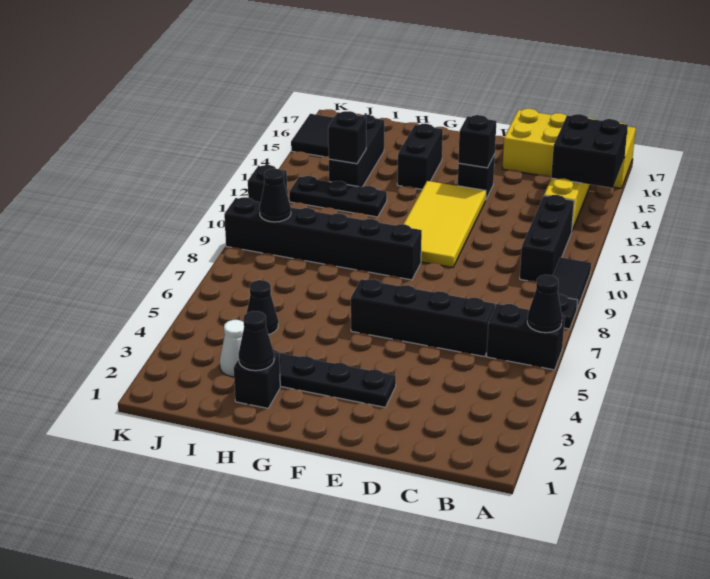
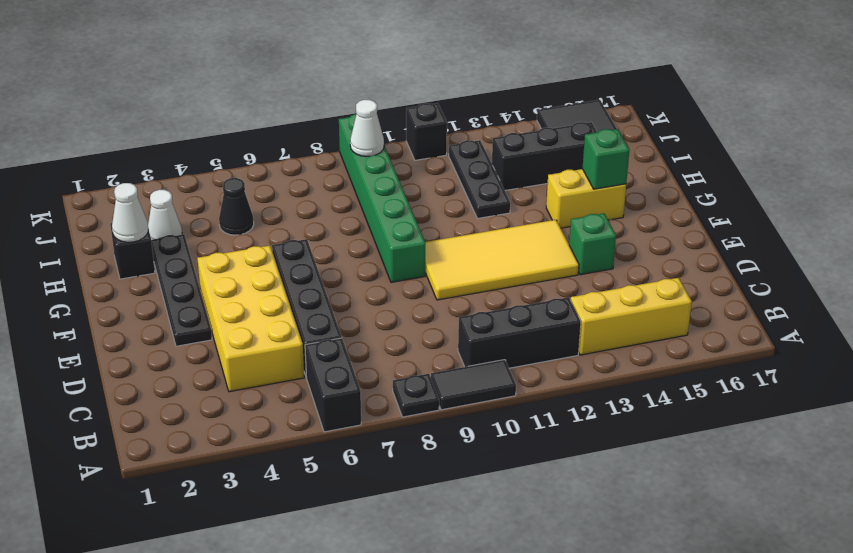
black cone A6 level 2 -> none
black brick A14:B15 level 2 -> none
yellow brick A16:D17 level 1 -> yellow brick C4:F5 level 1
black brick E14 level 1 -> green brick E14 level 1
black brick E14 level 2 -> none
black brick F9:K9 level 1 -> green brick F9:K9 level 1
black brick G14:G15 level 1 -> yellow brick G14:G15 level 1
none -> green brick G15 level 2
black cone H2 level 2 -> white cone H2 level 2
black brick I13 level 2 -> none
black cone J9 level 2 -> white cone J9 level 2

